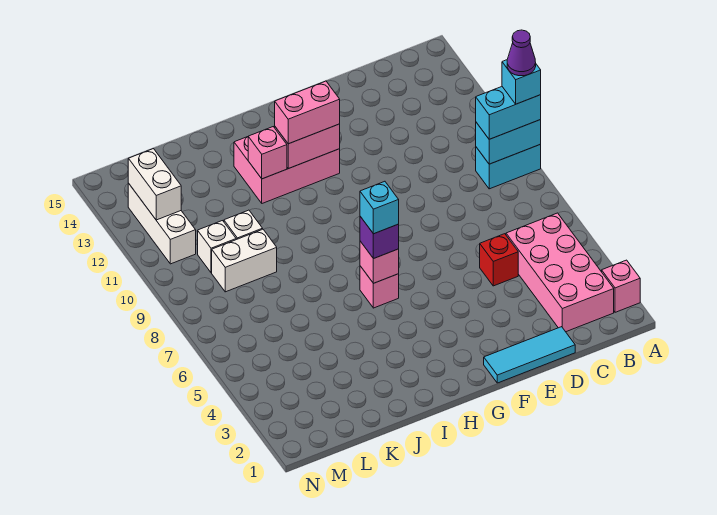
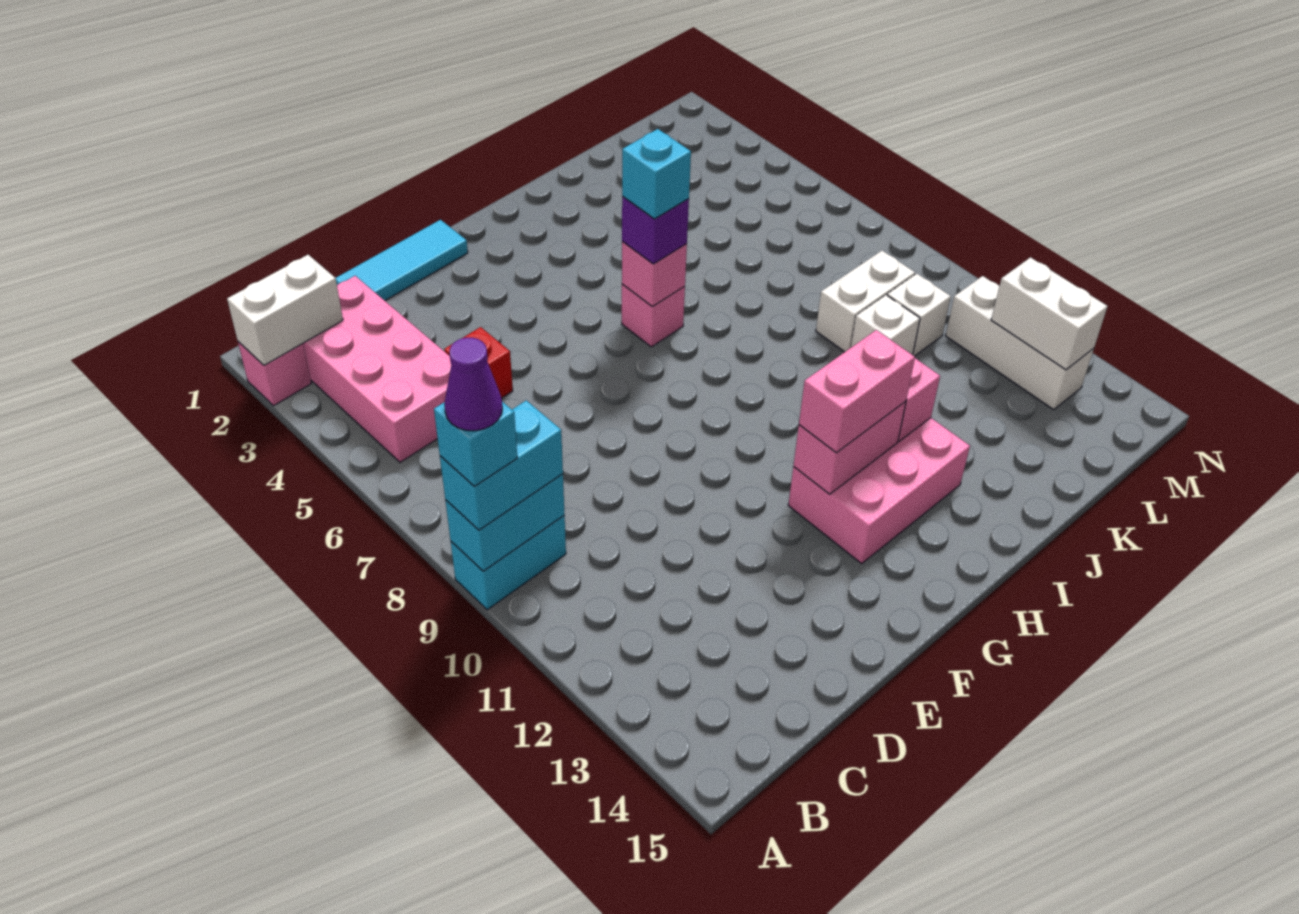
none -> white brick A2:B2 level 2

